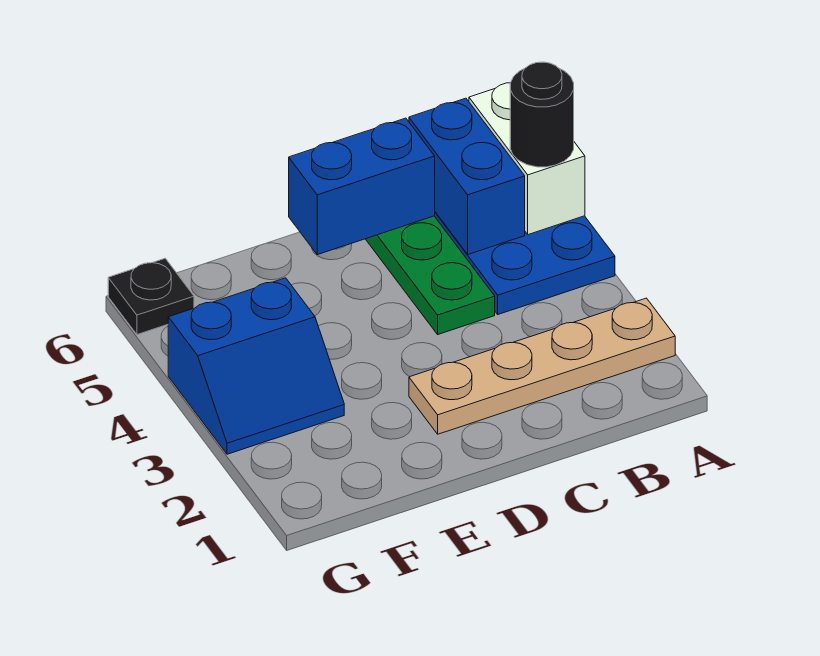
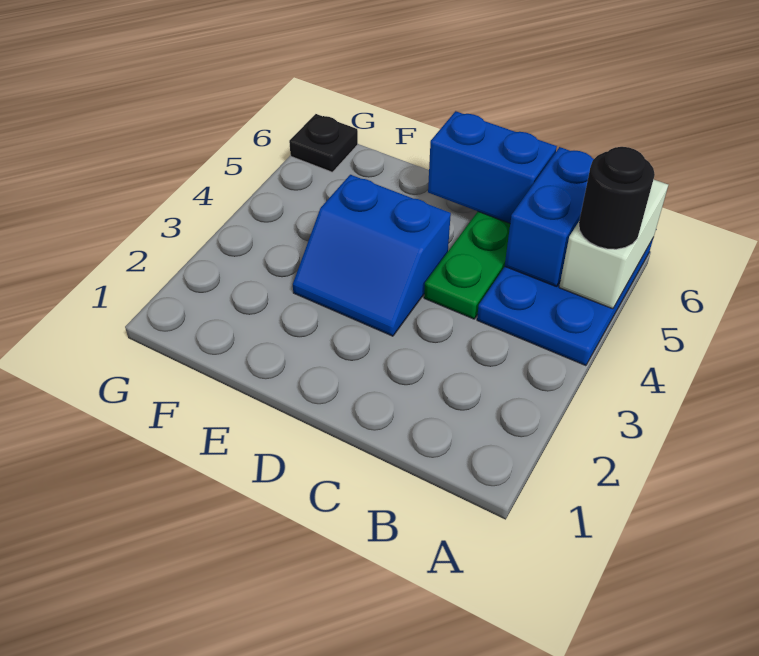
tan plate A2:D2 level 1 -> none
blue slope F3:G4 level 1 top 4 -> blue slope D3:E4 level 1 top 4

